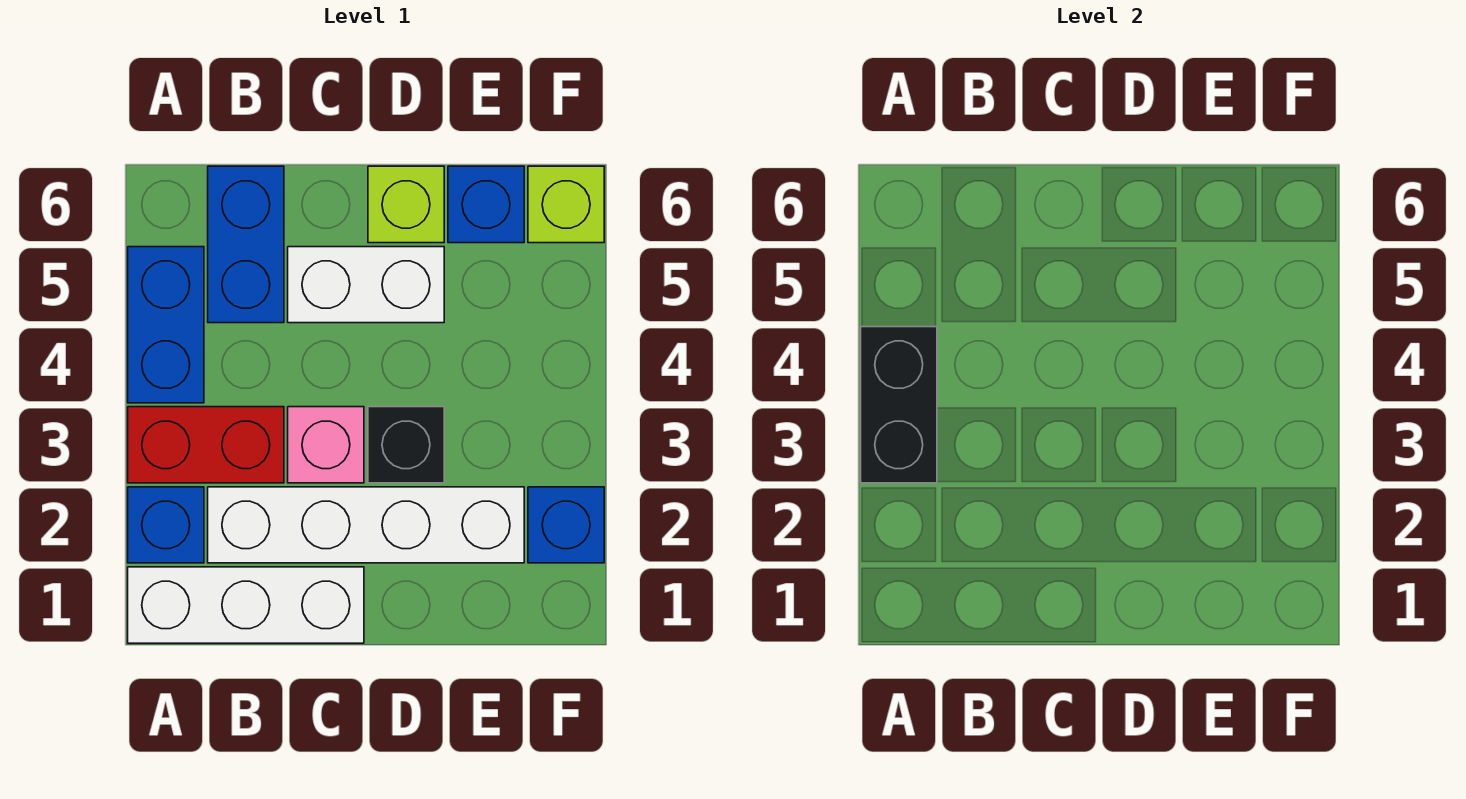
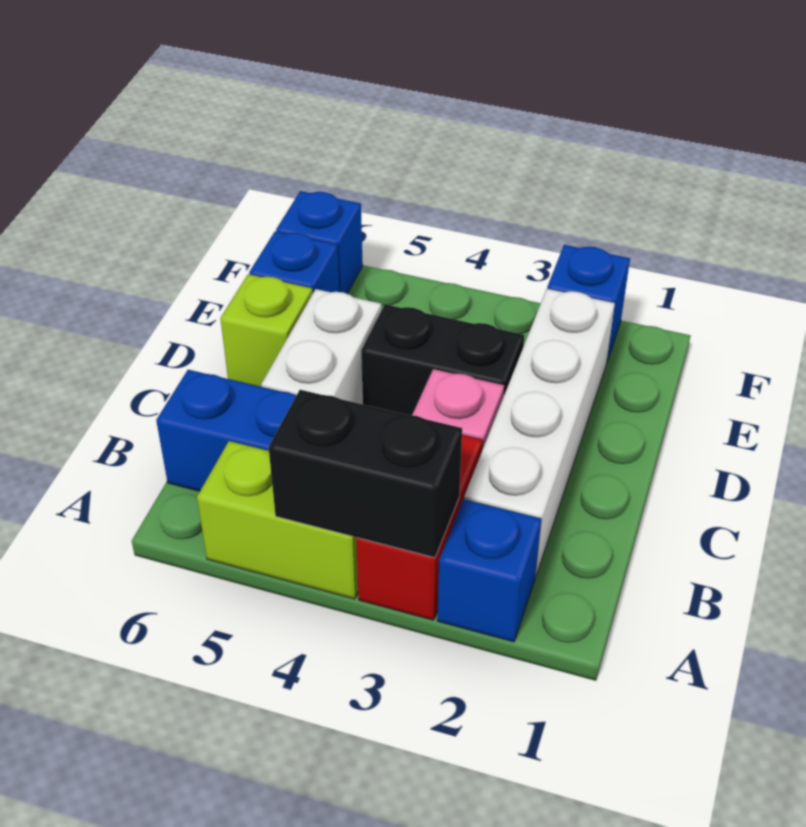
white brick A1:C1 level 1 -> none
blue brick A4:A5 level 1 -> lime brick A4:A5 level 1
black brick D3 level 1 -> black brick D3:D4 level 1
lime brick F6 level 1 -> blue brick F6 level 1

